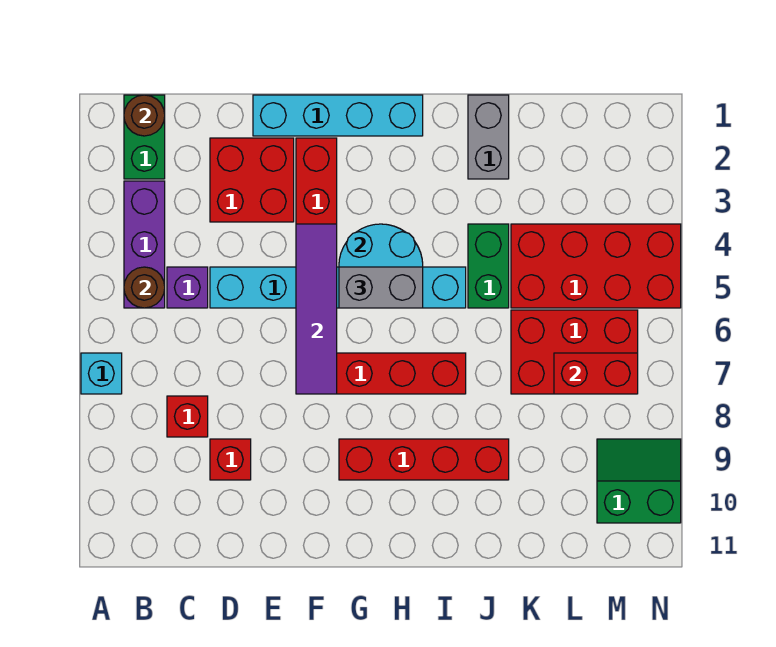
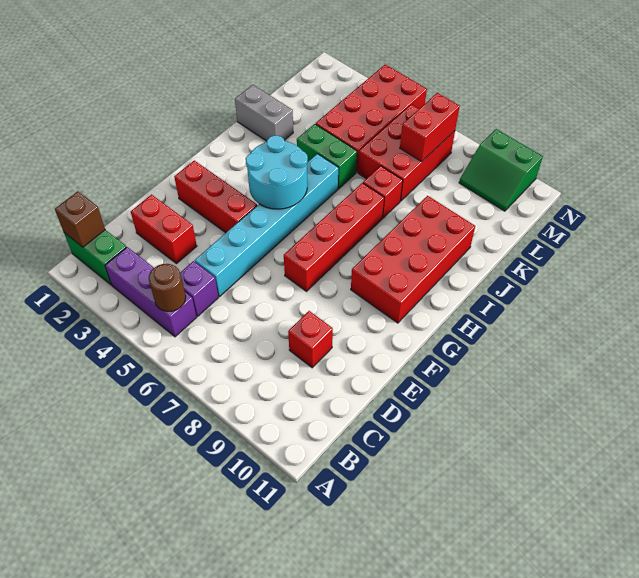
cyan brick A7 level 1 -> none
brown round brick B1 level 2 -> brown brick B1 level 2
red brick C8 level 1 -> red brick J7 level 1
red brick D2:E3 level 1 -> red brick D2:D3 level 1
cyan brick E1:H1 level 1 -> none
purple tile F4:F7 level 2 -> none
grey brick G5:H5 level 3 -> none
red brick G9:J9 level 1 -> red brick G9:J10 level 1
green slope M9:N10 level 1 top 10 -> green slope M9:N10 level 1 top N

